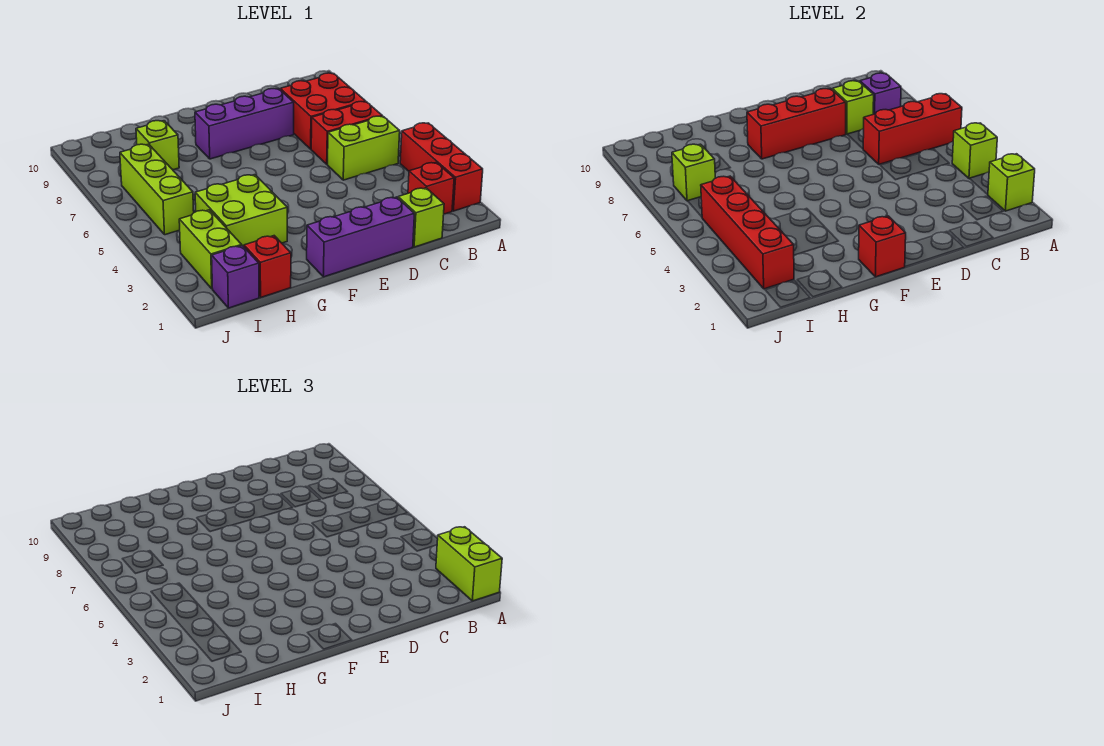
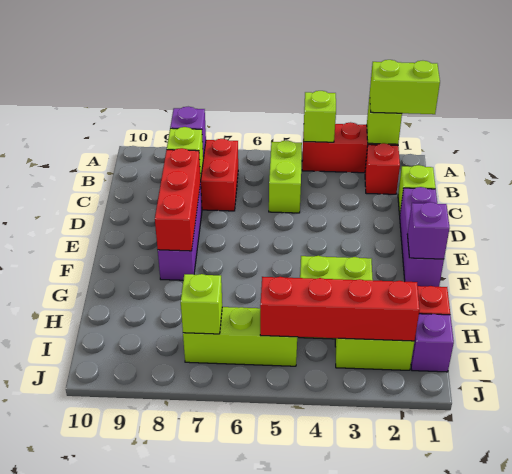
red brick A6:C6 level 2 -> none
red brick B6:C6 level 1 -> none
red brick F1 level 2 -> purple brick F1 level 2
lime brick H8 level 1 -> none

